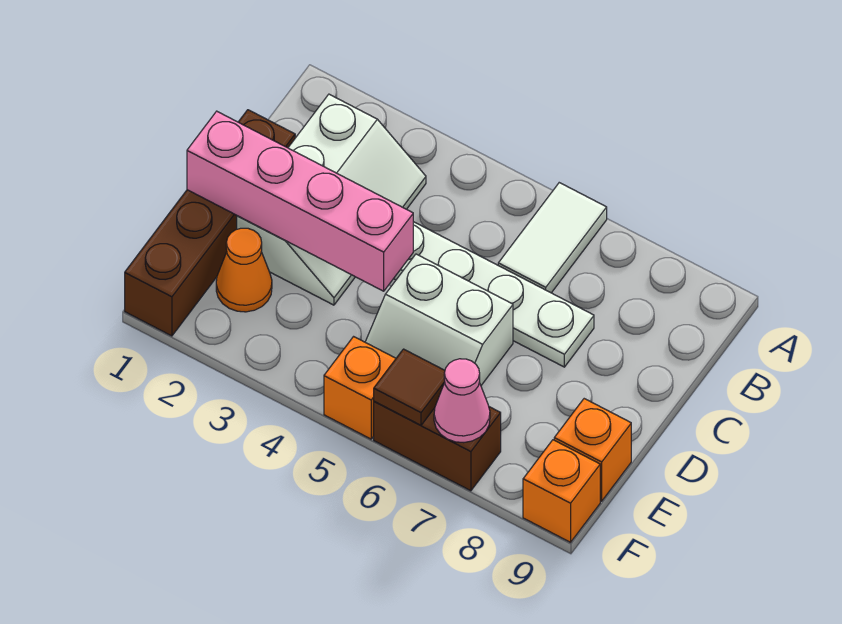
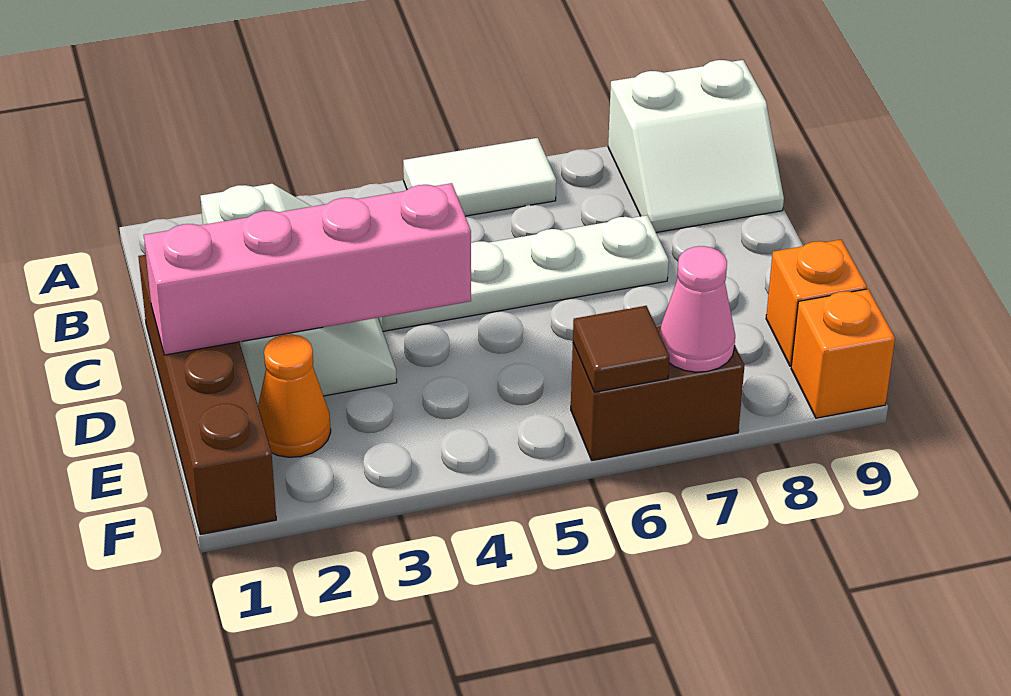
white tile A6:B6 level 1 -> white tile A5:A6 level 1
white slope D5:E6 level 1 top D -> white slope A8:B9 level 1 top A
orange brick F5 level 1 -> none

